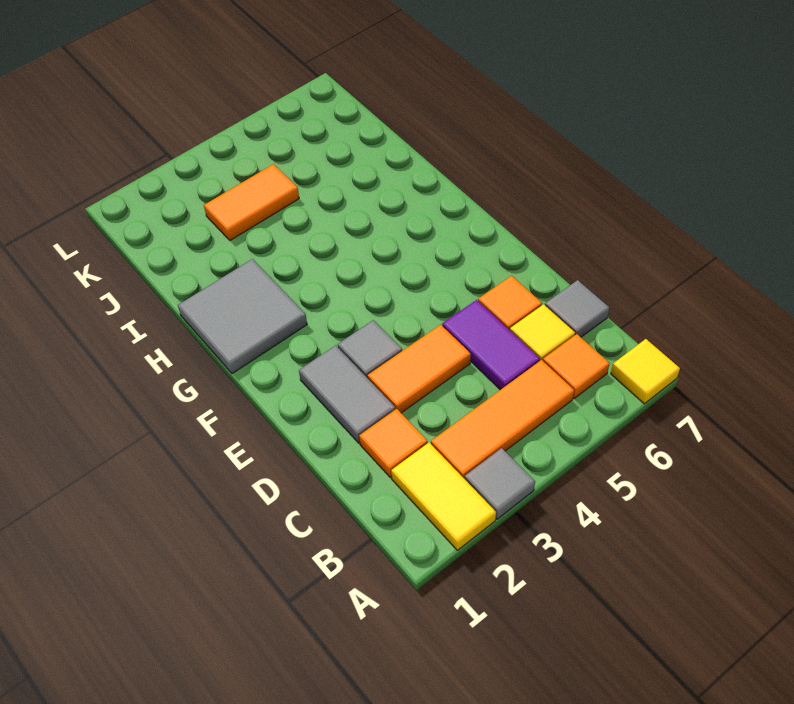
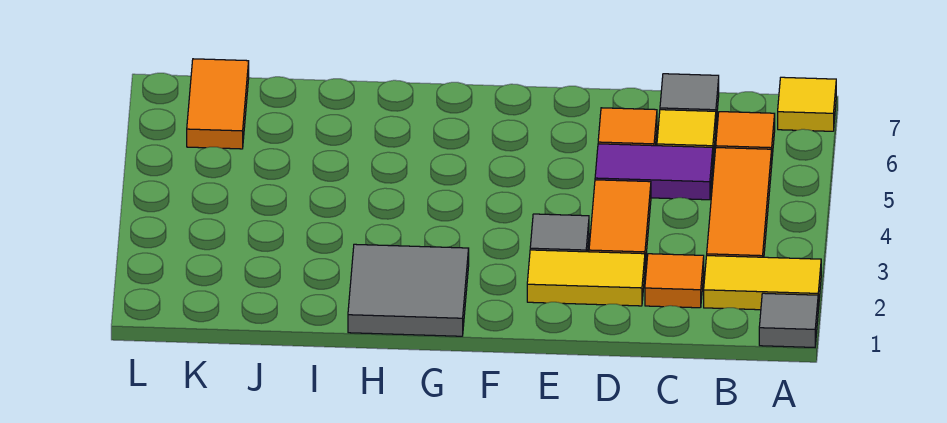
grey tile A3 level 1 -> grey tile A1 level 1
grey tile D2:E2 level 1 -> yellow tile D2:E2 level 1
orange tile J3:J4 level 1 -> orange tile K6:K7 level 1

